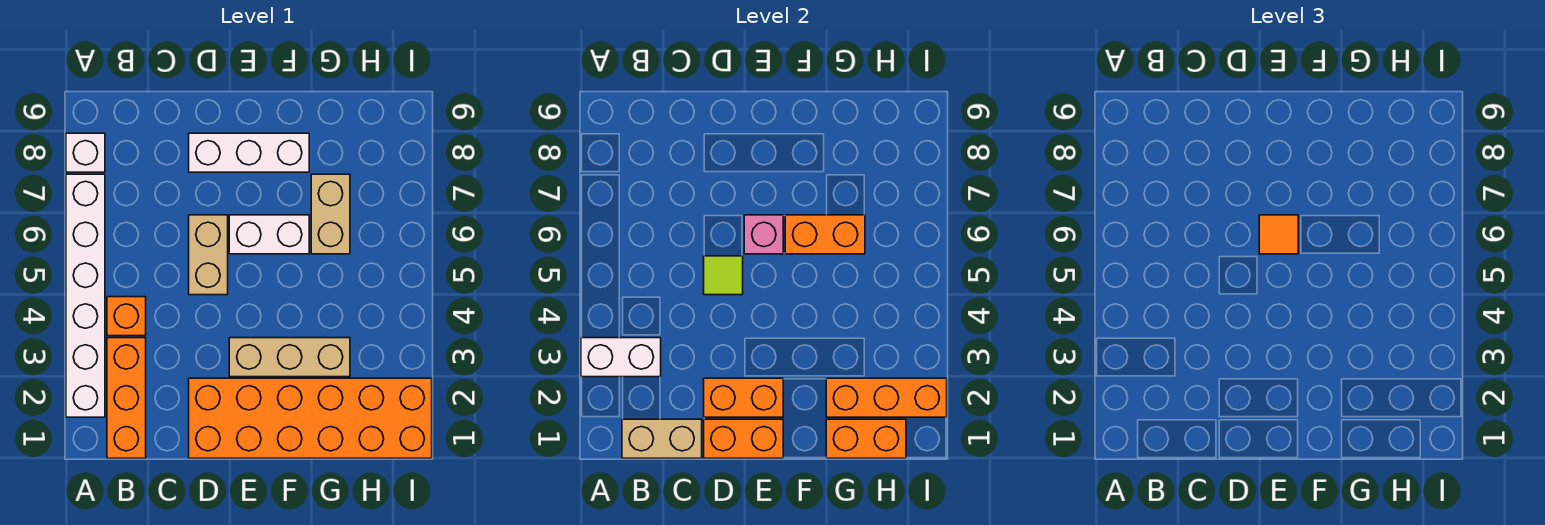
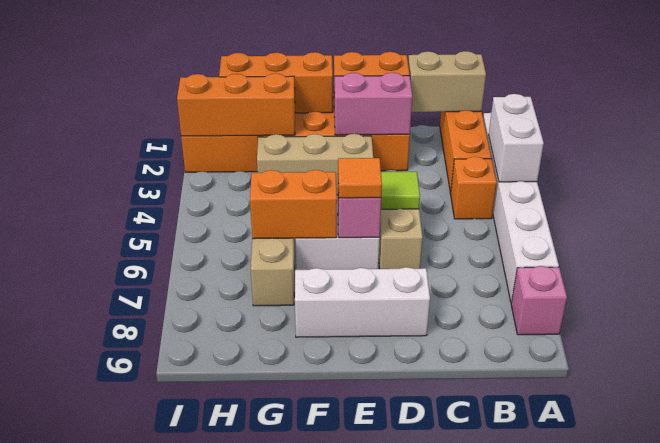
white brick A3:B3 level 2 -> white brick A3:A4 level 2
white brick A8 level 1 -> pink brick A8 level 1
orange brick D2:E2 level 2 -> pink brick D2:E2 level 2
orange brick G1:H1 level 2 -> orange brick F1:H1 level 2

